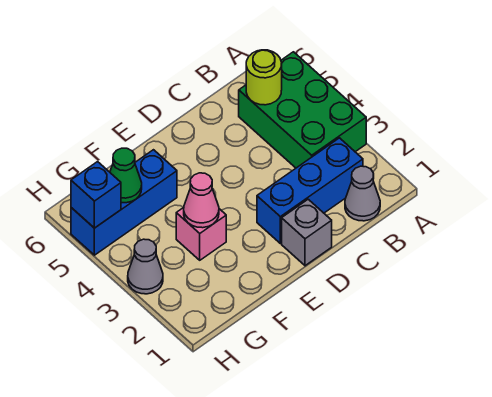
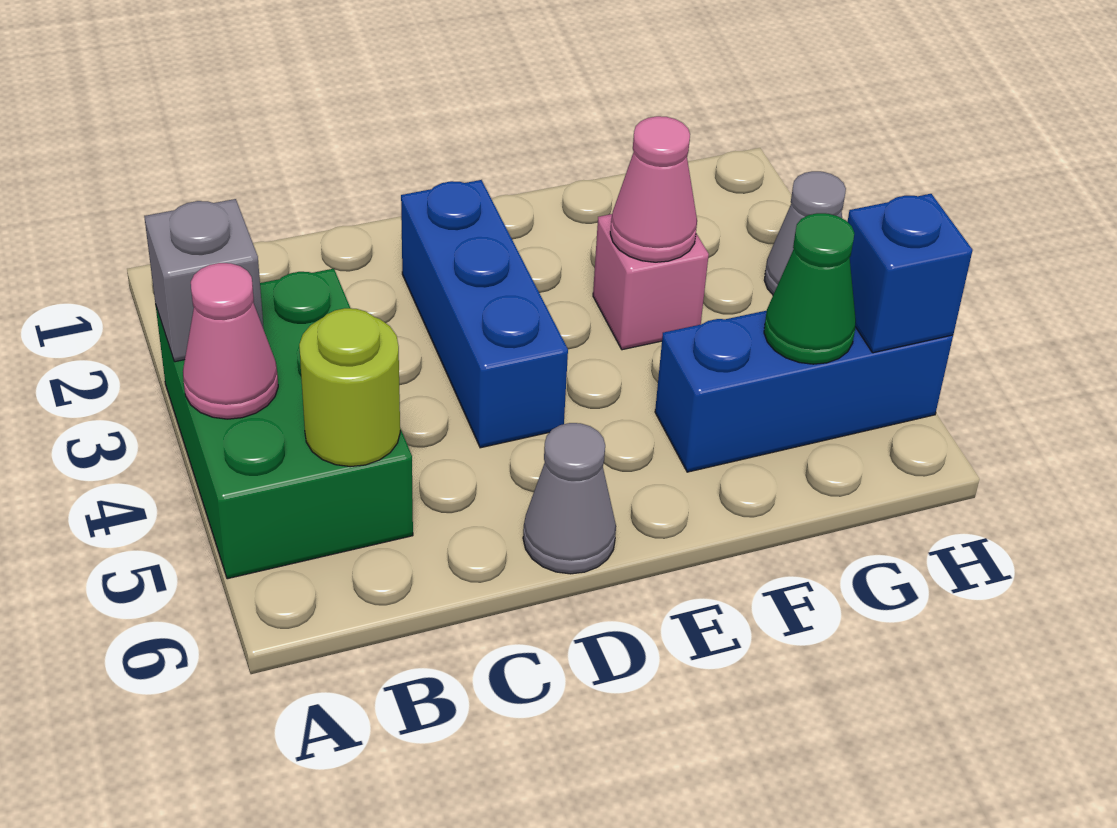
none -> pink cone A4 level 2
grey cone B1 level 1 -> grey cone D6 level 1
blue brick B2:D2 level 1 -> blue brick D2:D4 level 1
grey brick D1 level 1 -> grey brick A3 level 2

